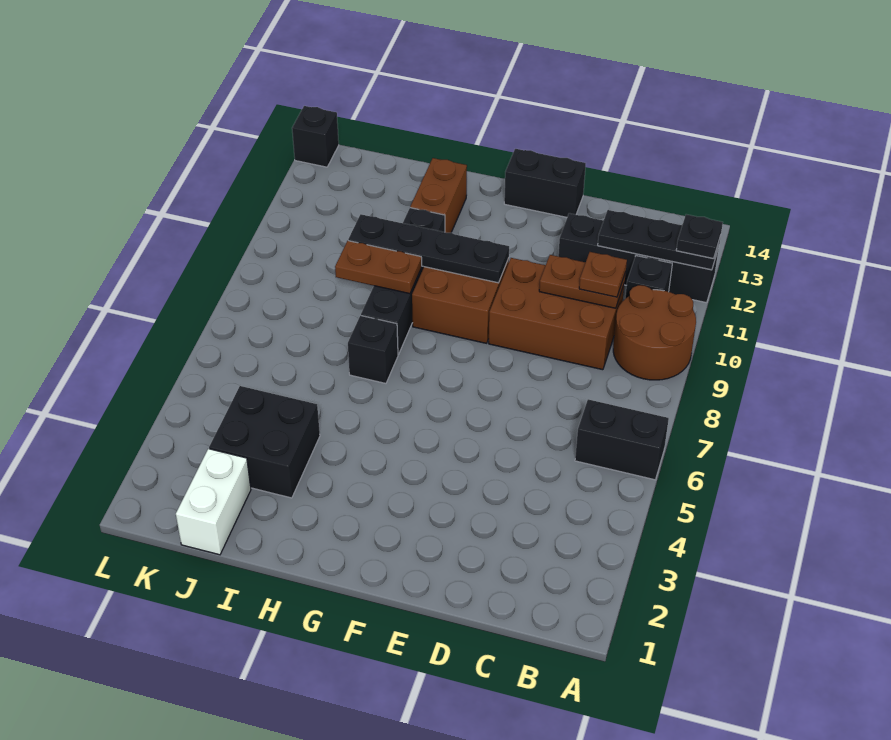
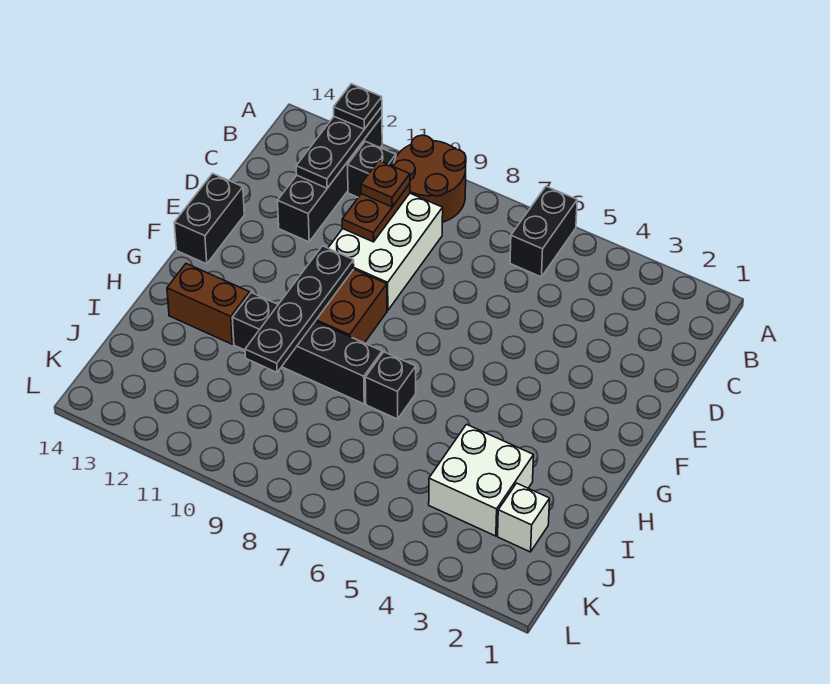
brown brick C9:E10 level 1 -> white brick C9:E10 level 1
brown plate H9:I9 level 2 -> none
black brick I3:J4 level 1 -> white brick I3:J4 level 1
white brick J1:J2 level 1 -> white brick J2 level 1
black brick L14 level 1 -> none

